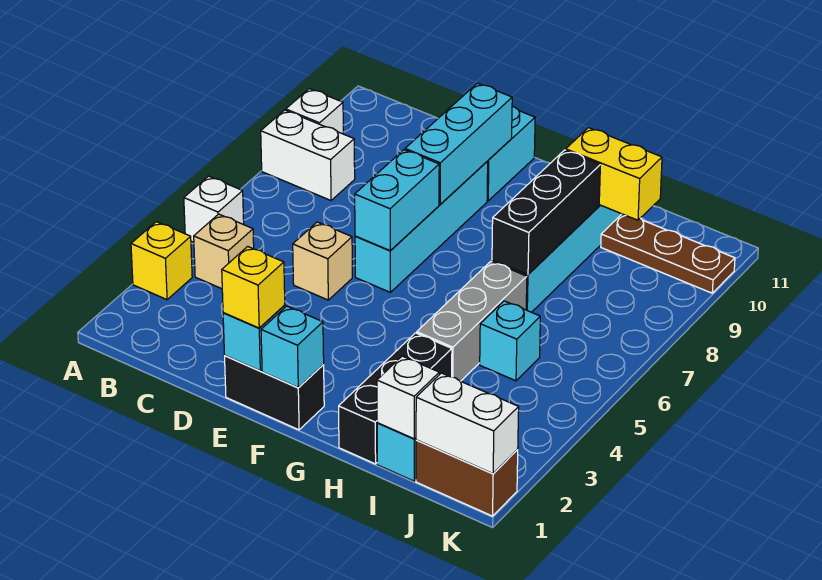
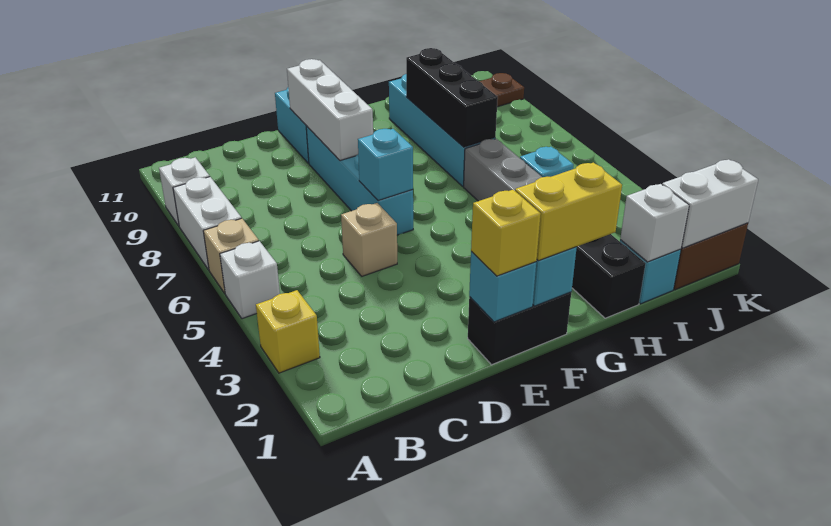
white brick A8:B8 level 1 -> white brick A7:A8 level 1
tan brick B4 level 1 -> tan brick A6 level 1
cyan brick E6:E7 level 2 -> cyan brick E6 level 2
cyan brick E8:E10 level 2 -> white brick E8:E10 level 2
yellow brick H10:I10 level 2 -> yellow brick F1:G1 level 3

